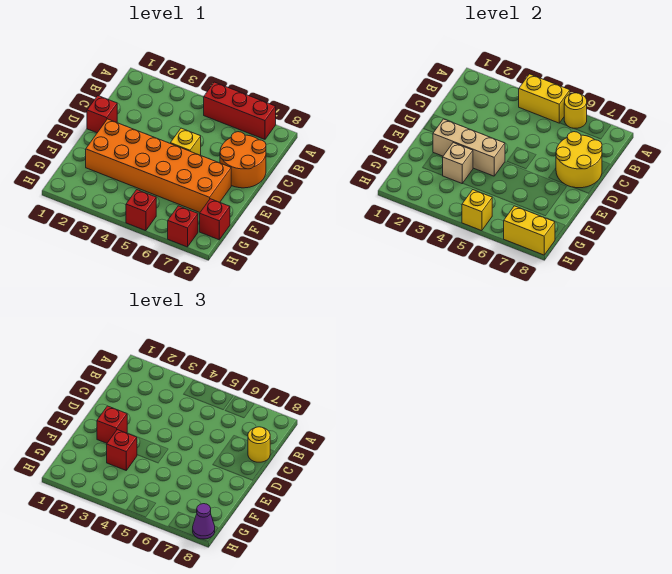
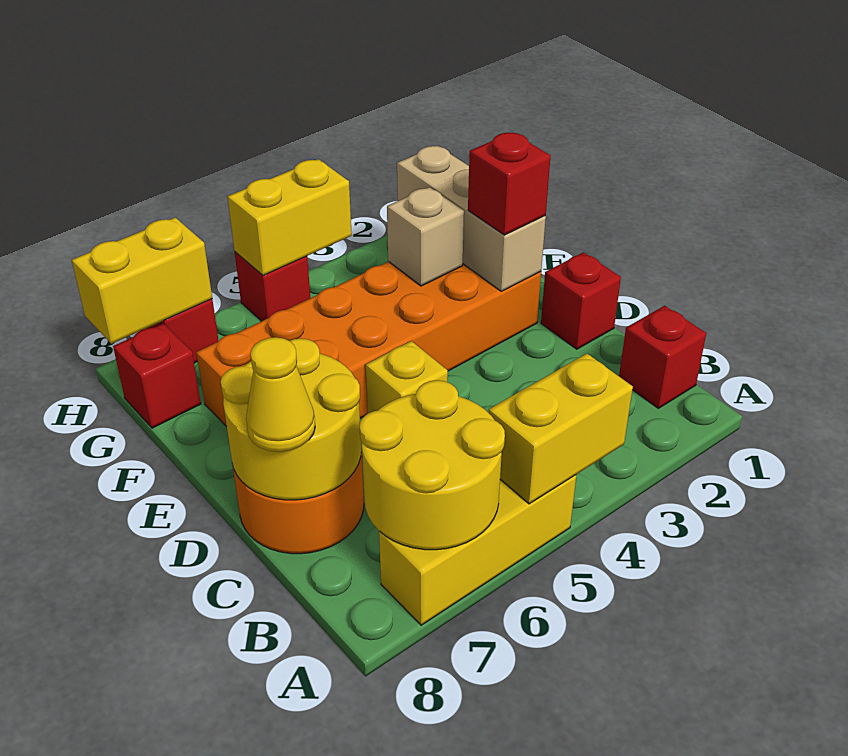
red brick A5:A7 level 1 -> yellow brick A5:A7 level 1
yellow round brick A6 level 2 -> yellow round brick A6:B7 level 2
yellow round brick C8 level 3 -> yellow cone C8 level 3
tan brick E2:E4 level 2 -> tan brick E2:G2 level 2
red brick F3 level 3 -> red brick B1 level 1
yellow brick H5 level 2 -> yellow brick H4:H5 level 2
purple cone H8 level 3 -> none

